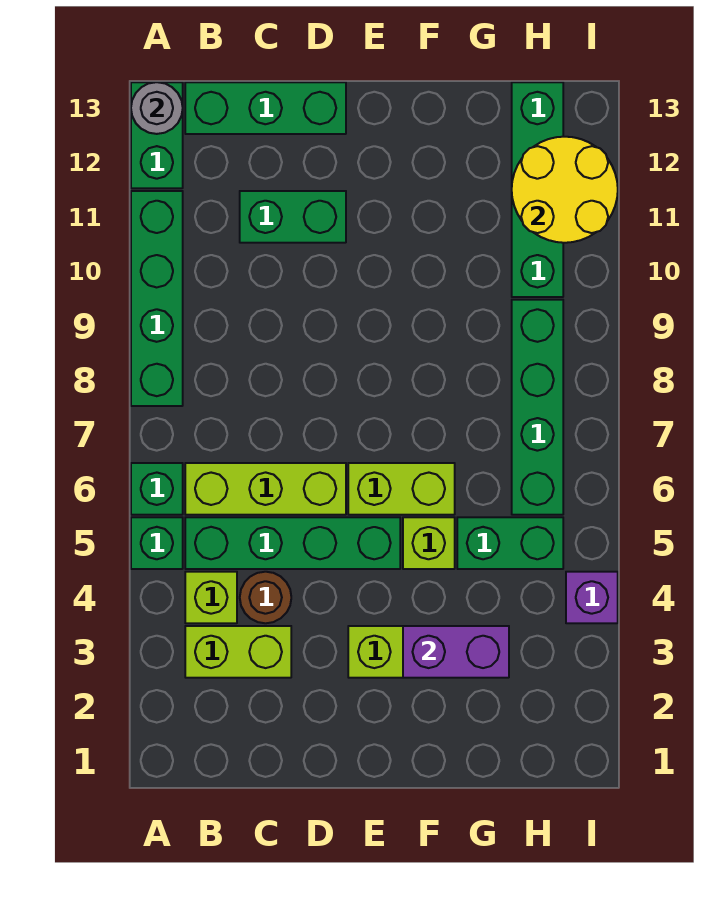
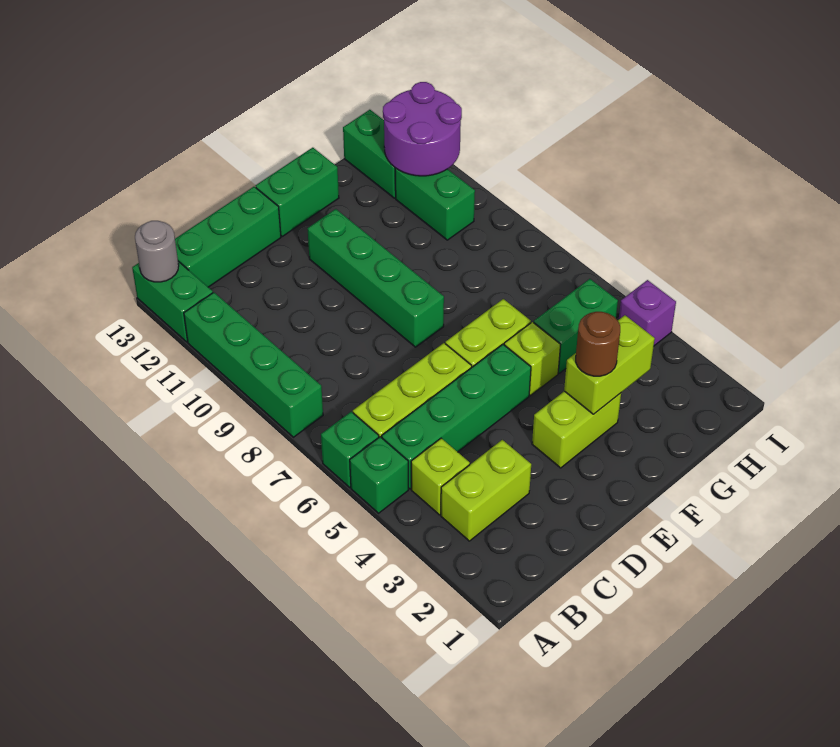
brown round brick C4 level 1 -> brown round brick F3 level 3
green brick C11:D11 level 1 -> green brick E13:F13 level 1
purple brick F3:G3 level 2 -> lime brick F3:G3 level 2
green brick H6:H9 level 1 -> green brick E8:E11 level 1
yellow round brick H11:I12 level 2 -> purple round brick H11:I12 level 2

